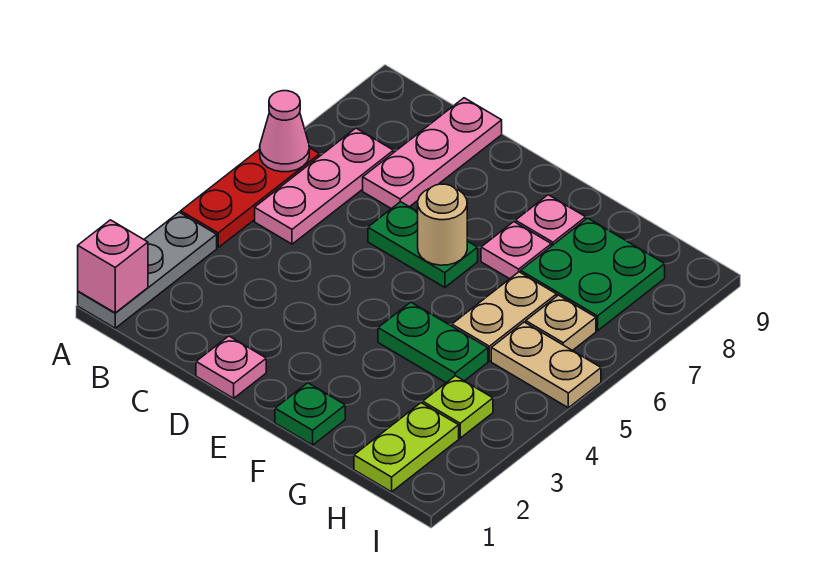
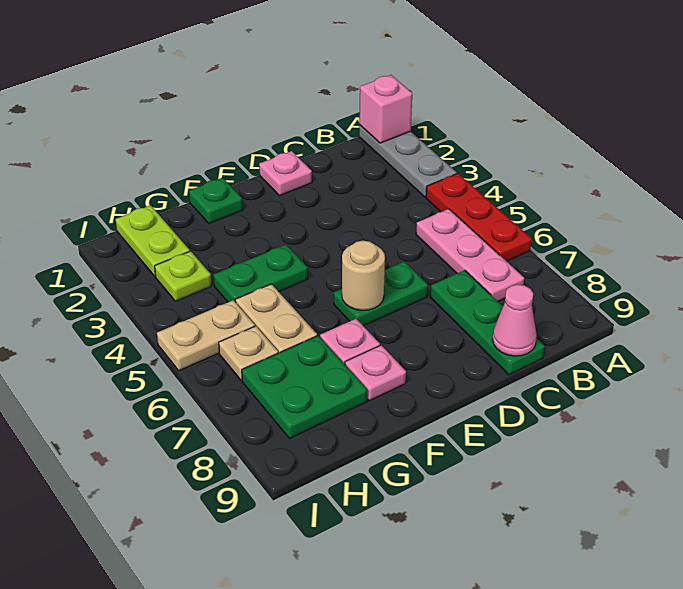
pink cone A6 level 2 -> pink cone C9 level 2
pink plate C7:C9 level 1 -> green plate C7:C9 level 1

